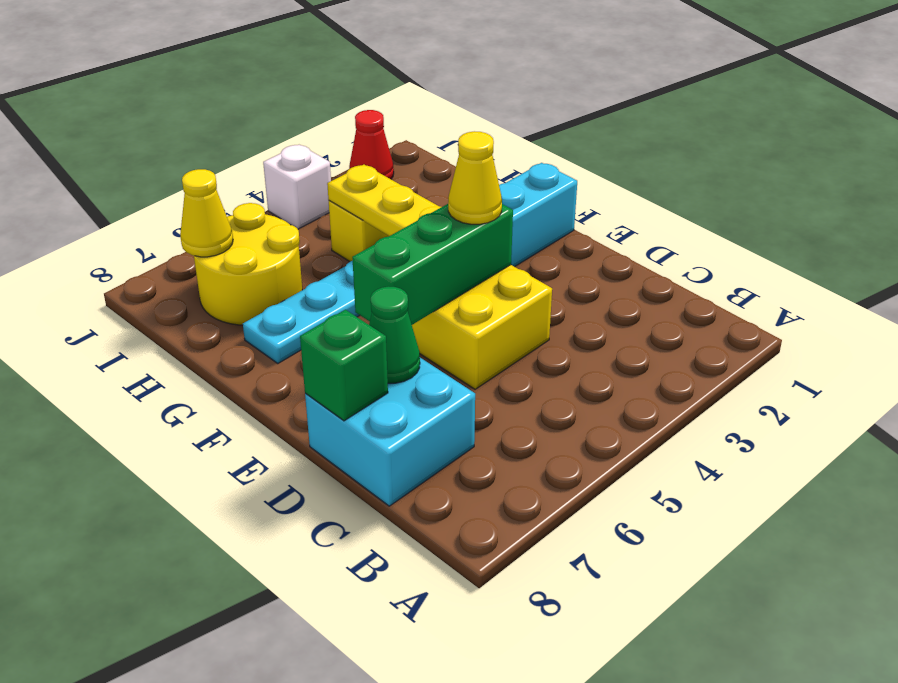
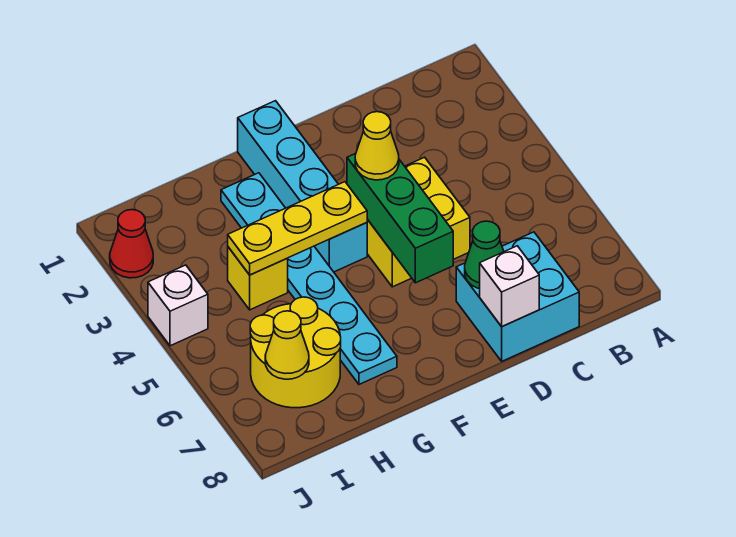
green brick D8 level 2 -> white brick D8 level 2

